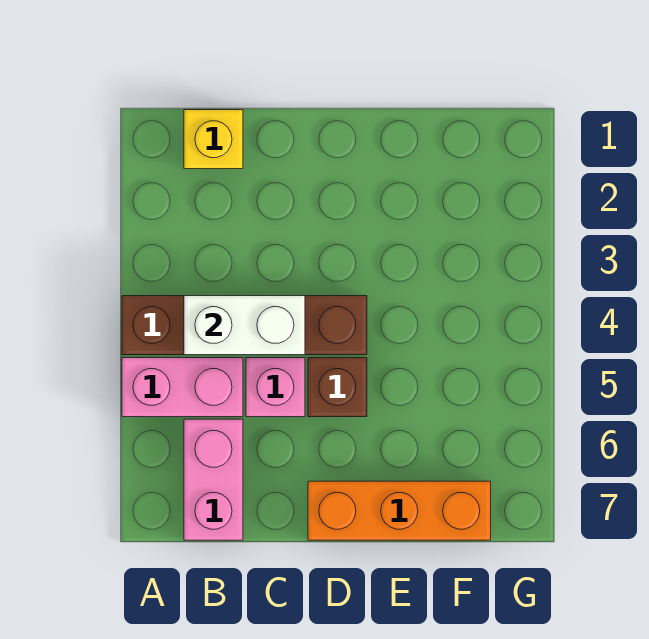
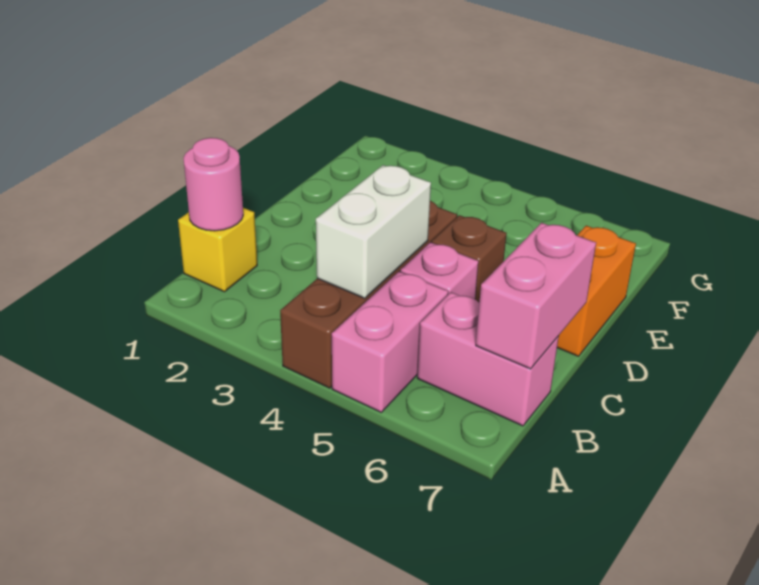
none -> pink round brick B1 level 2
none -> pink brick B7:C7 level 2
orange brick D7:F7 level 1 -> orange brick D7:E7 level 1

